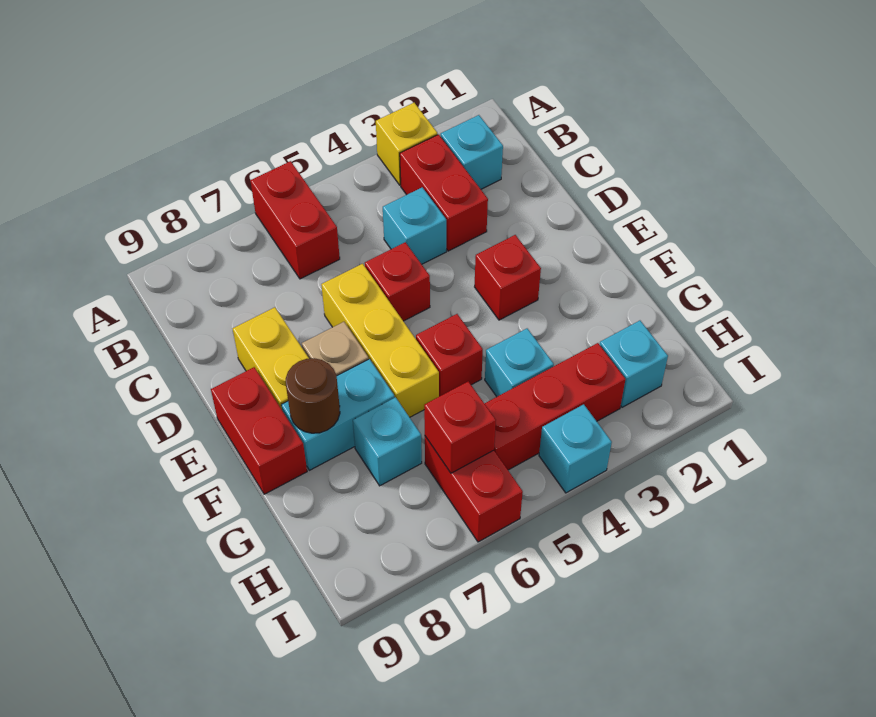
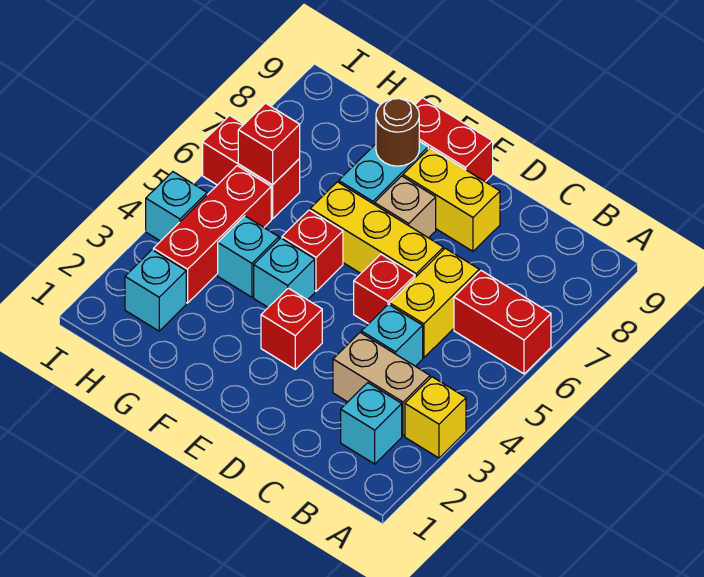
red brick B3:C3 level 1 -> tan brick B3:C3 level 1
none -> yellow brick C5:C6 level 1
cyan brick G7 level 1 -> cyan brick F4 level 1

